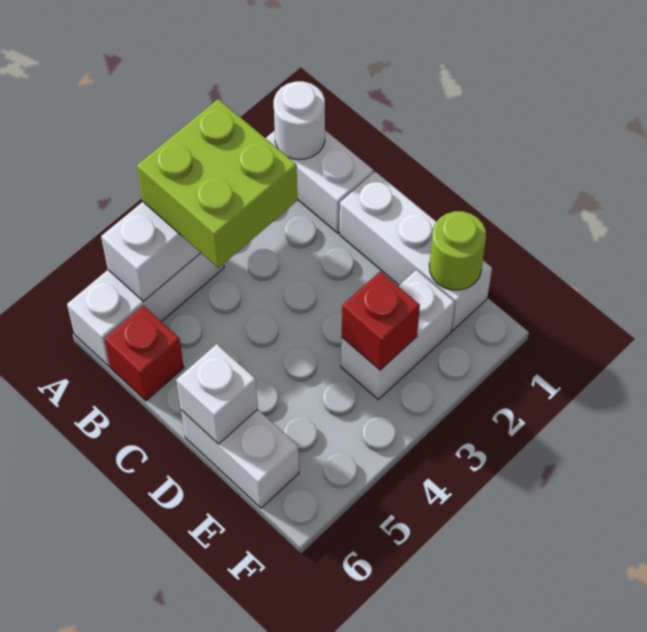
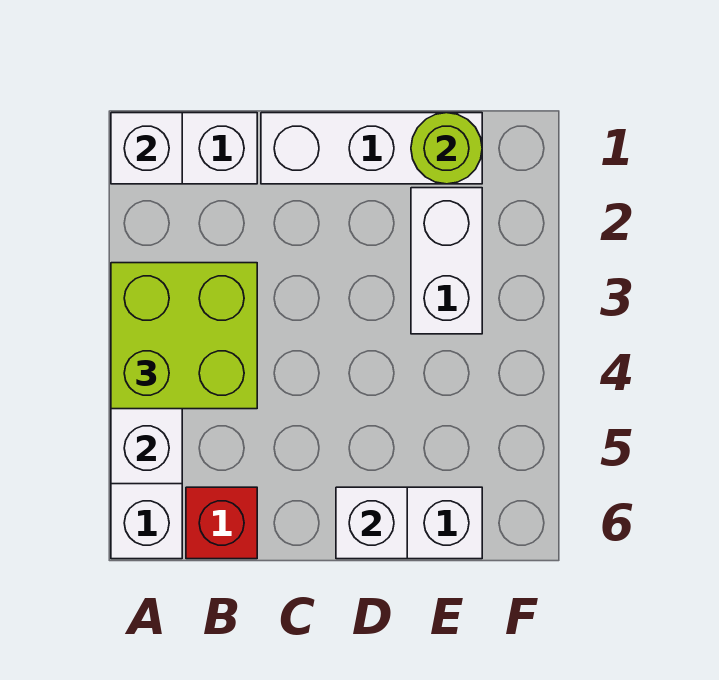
white round brick A1 level 2 -> white brick A1 level 2
red brick E3 level 2 -> none

